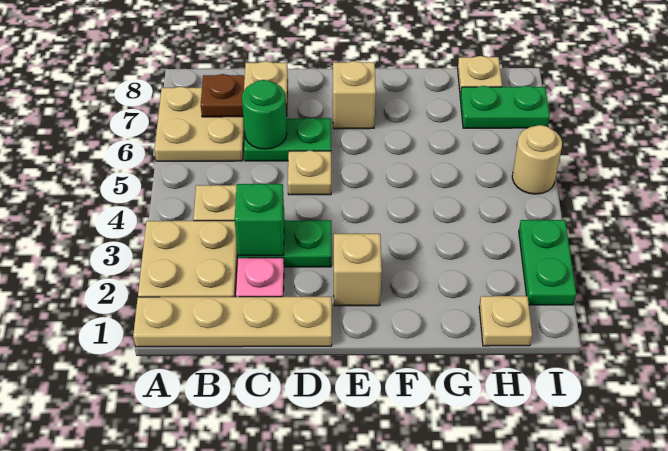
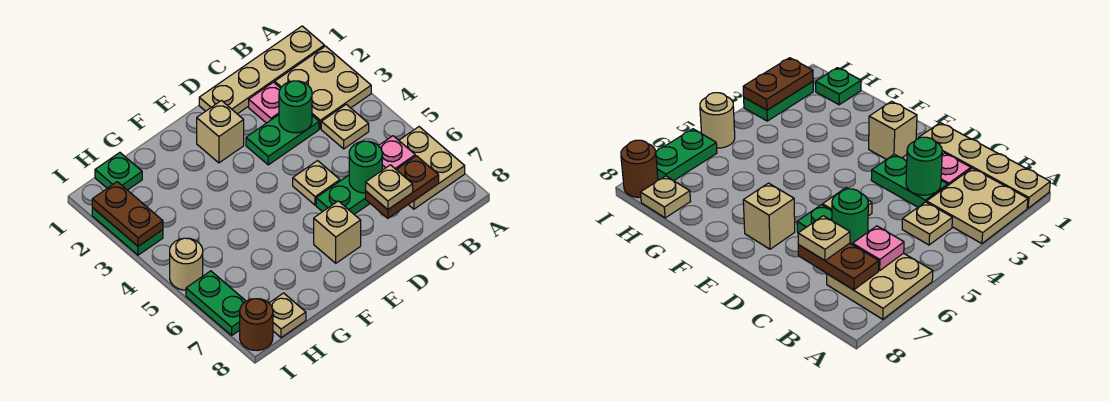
none -> pink plate B6 level 2
green brick C3 level 2 -> green round brick C3 level 2
tan plate H1 level 1 -> green plate H1 level 1
green plate H7:I7 level 1 -> green plate I6:I7 level 1
none -> brown plate I2:I3 level 2
none -> brown round brick I8 level 1

